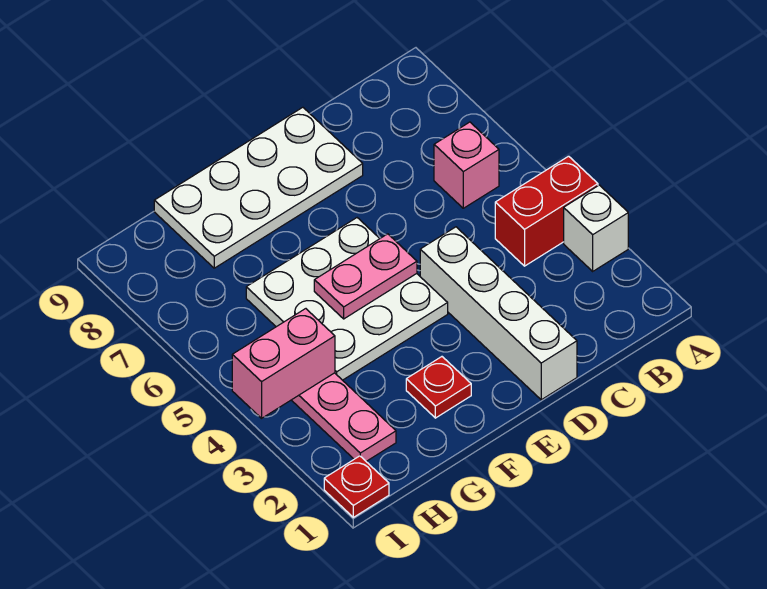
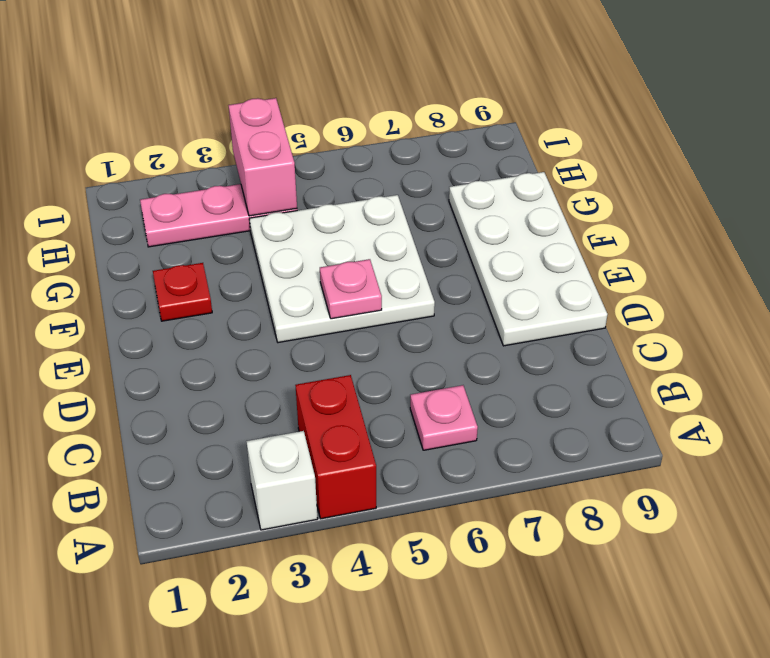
pink brick B6 level 1 -> pink plate B6 level 1
white brick D1:D4 level 1 -> none
pink plate E5:F5 level 2 -> pink plate E5 level 2
red plate I1 level 1 -> none

